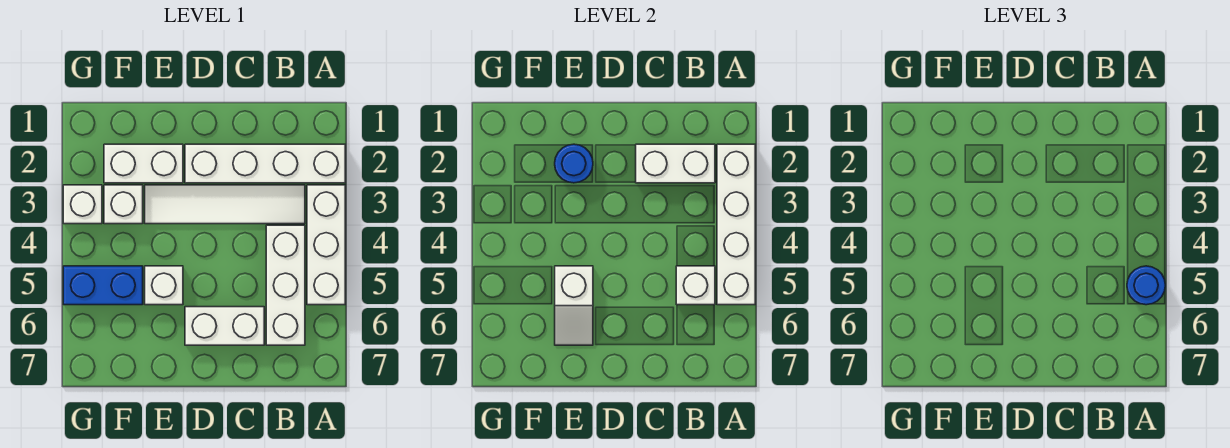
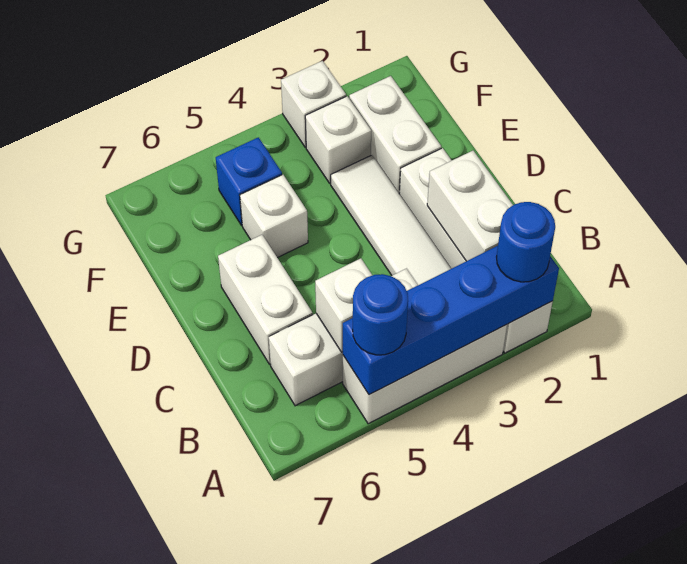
white brick A2:A5 level 2 -> blue brick A2:A5 level 2
blue round brick E2 level 2 -> blue round brick A2 level 3
white slope E5:E6 level 2 top 5 -> none
blue brick F5:G5 level 1 -> blue brick F5 level 1

